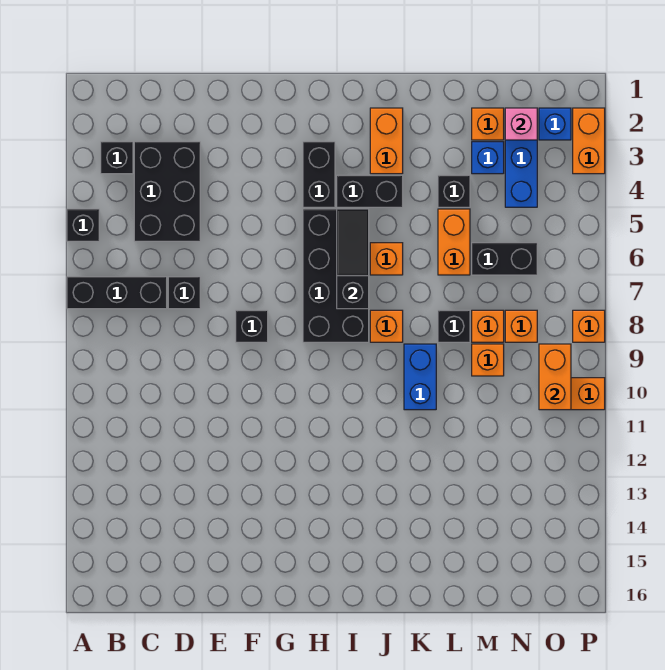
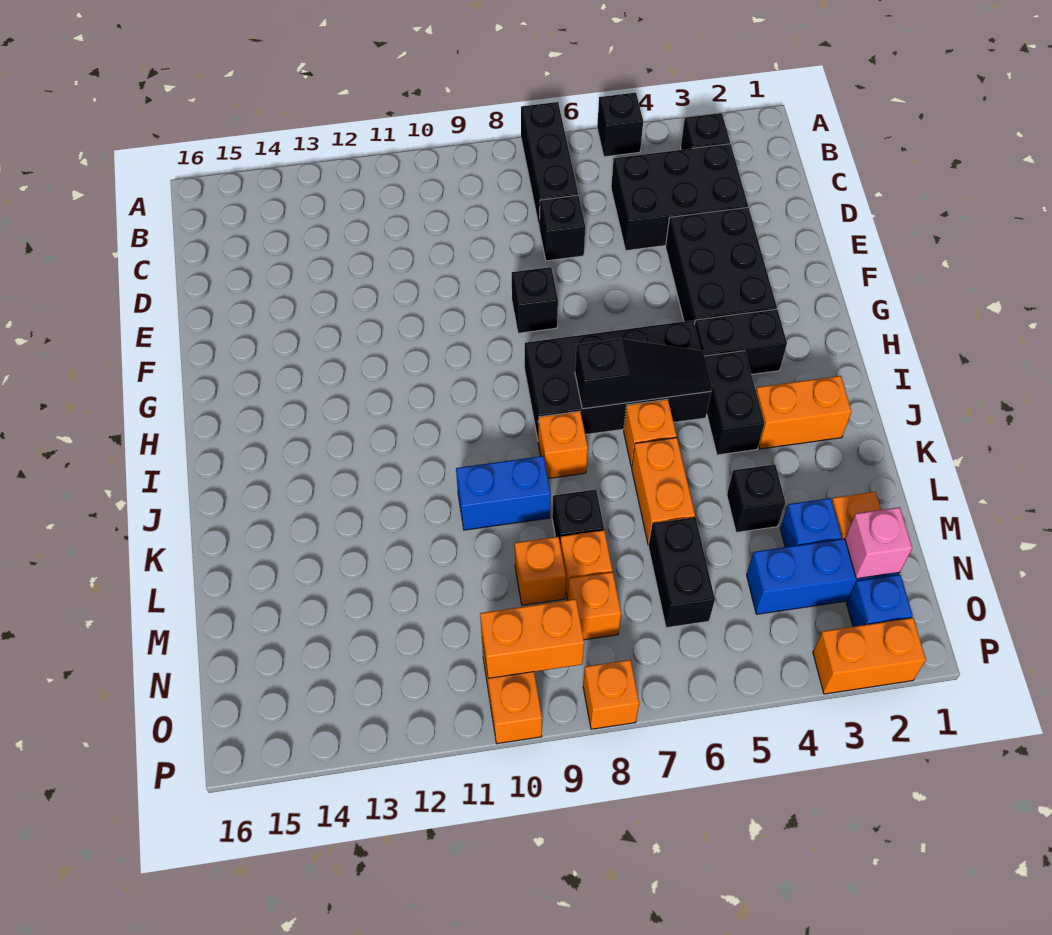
none -> black brick E3:G4 level 1
orange brick L5:L6 level 1 -> orange brick K6:L6 level 1

